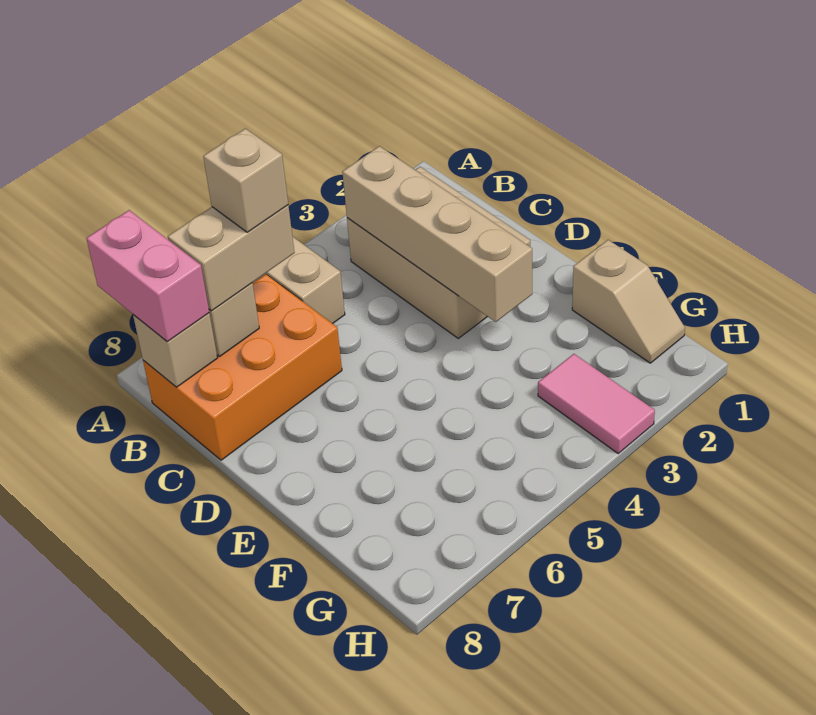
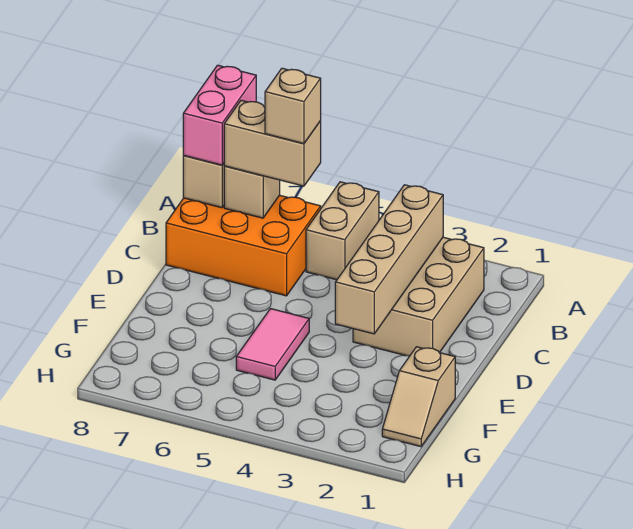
pink tile G3:H3 level 1 -> pink tile E5:F5 level 1

